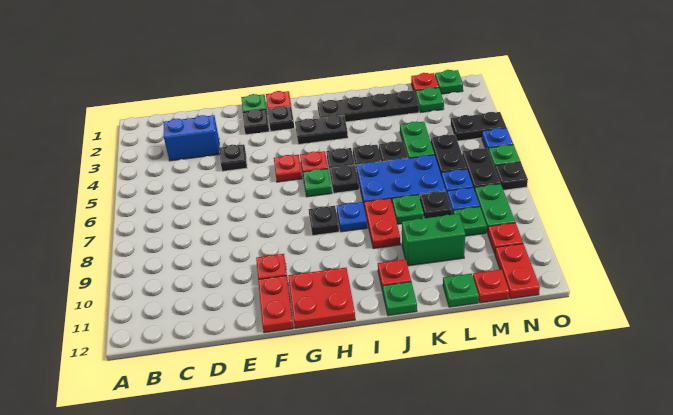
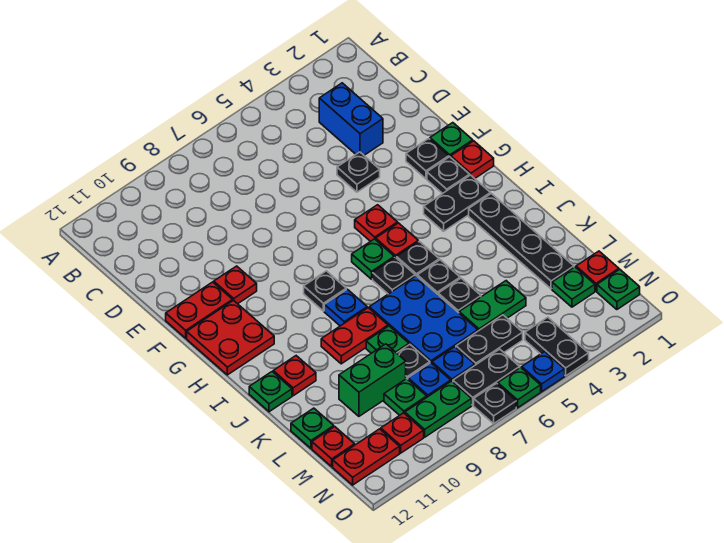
black plate H3:I3 level 1 -> black plate H2:H3 level 1
green brick K10:L10 level 1 -> green brick L9:L10 level 1

